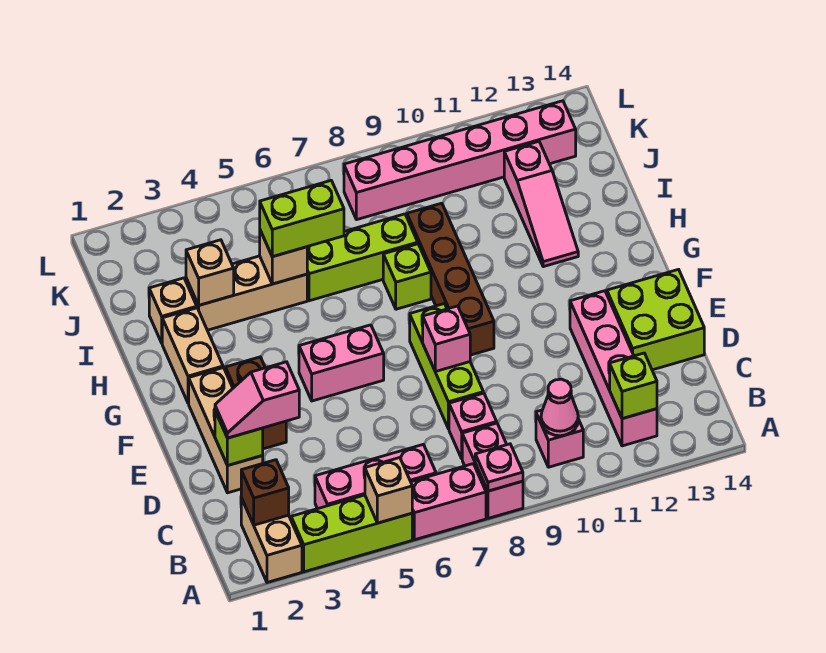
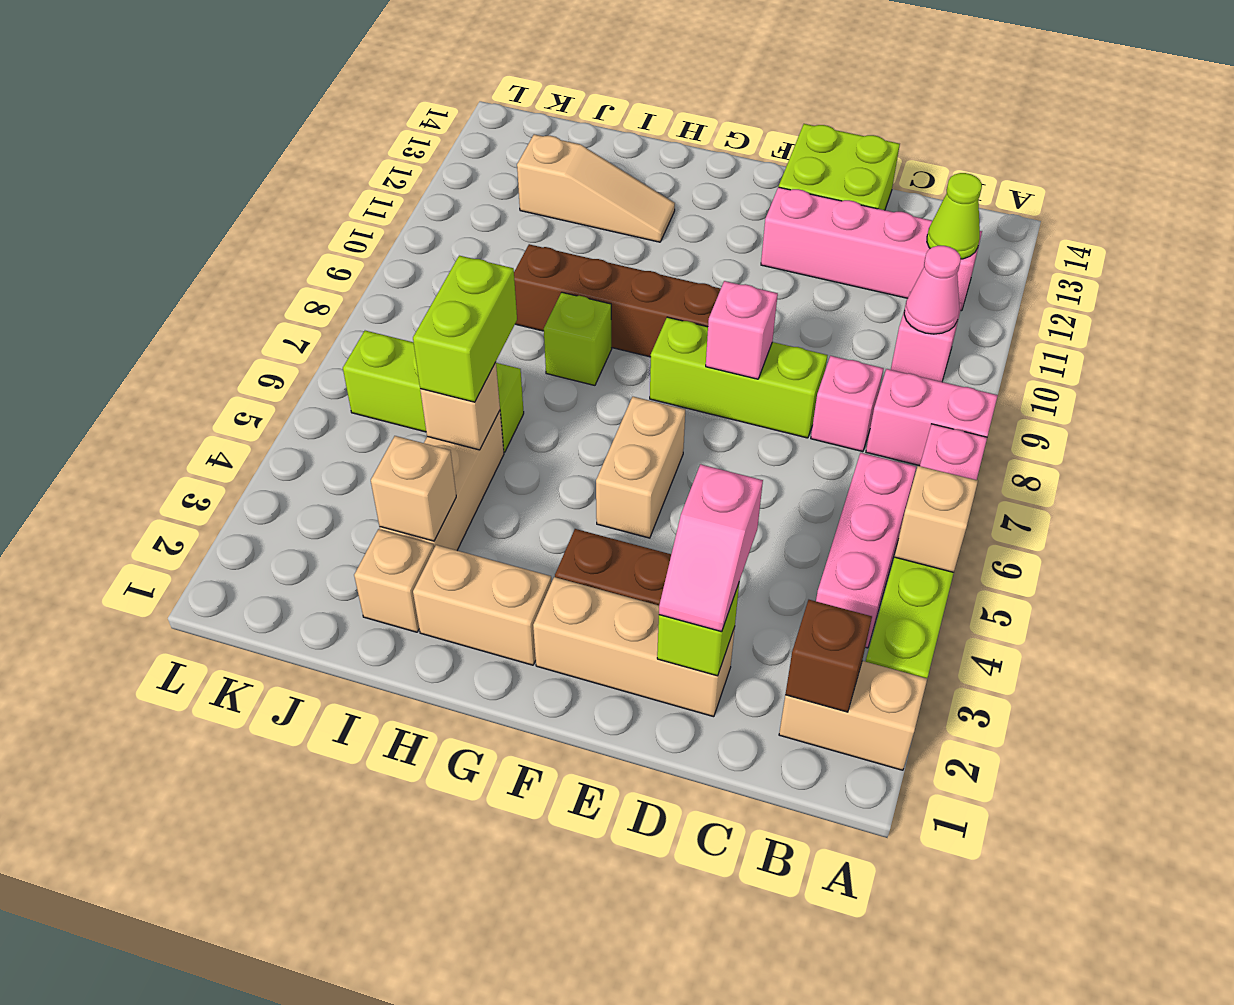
pink plate A8 level 2 -> none
lime brick B12 level 2 -> lime cone B12 level 2
pink brick F5:F6 level 1 -> tan brick F5:F6 level 1
pink slope H12:J12 level 1 top J -> tan slope H12:J12 level 1 top J
lime brick I6:I8 level 1 -> lime brick I6:K6 level 1
pink brick K8:K13 level 1 -> none

